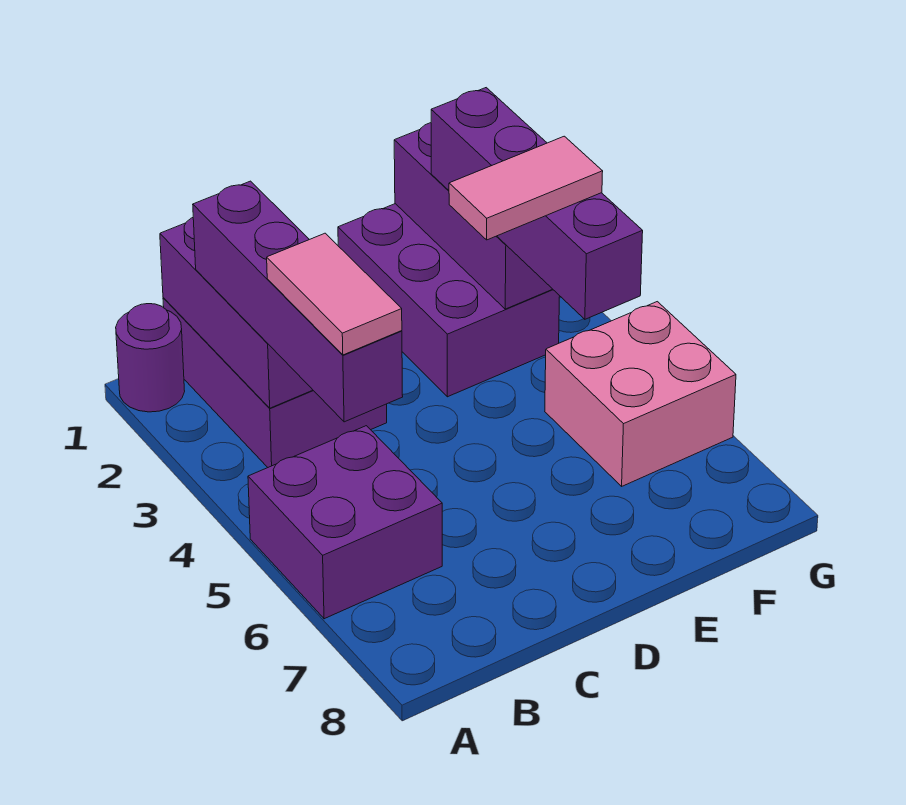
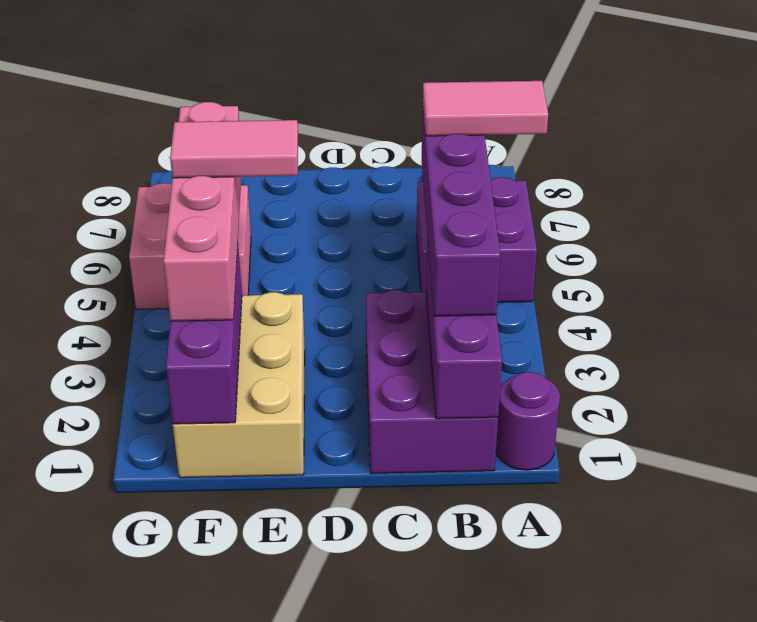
pink tile B4:B5 level 4 -> pink tile A5:B5 level 4
purple brick E1:F3 level 1 -> tan brick E1:F3 level 1
purple brick F2:F5 level 3 -> pink brick F2:F5 level 3

